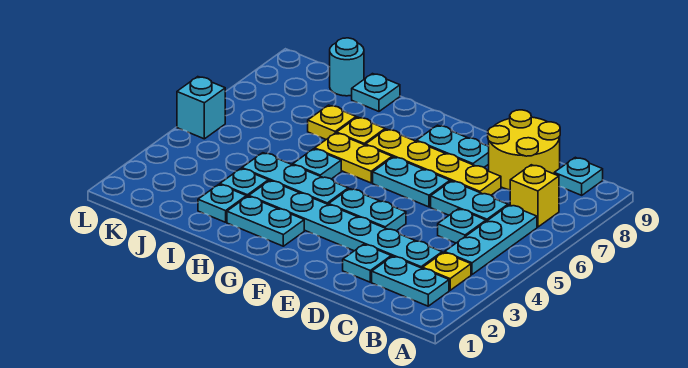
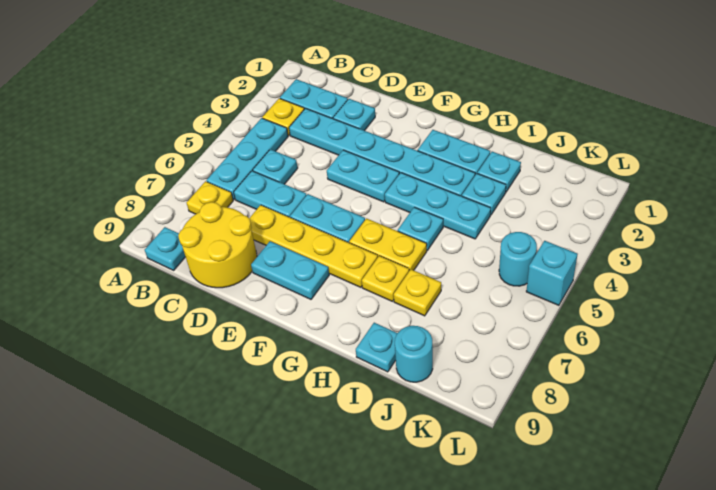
yellow brick B7 level 1 -> yellow plate B7 level 1
none -> cyan round brick K5 level 1

